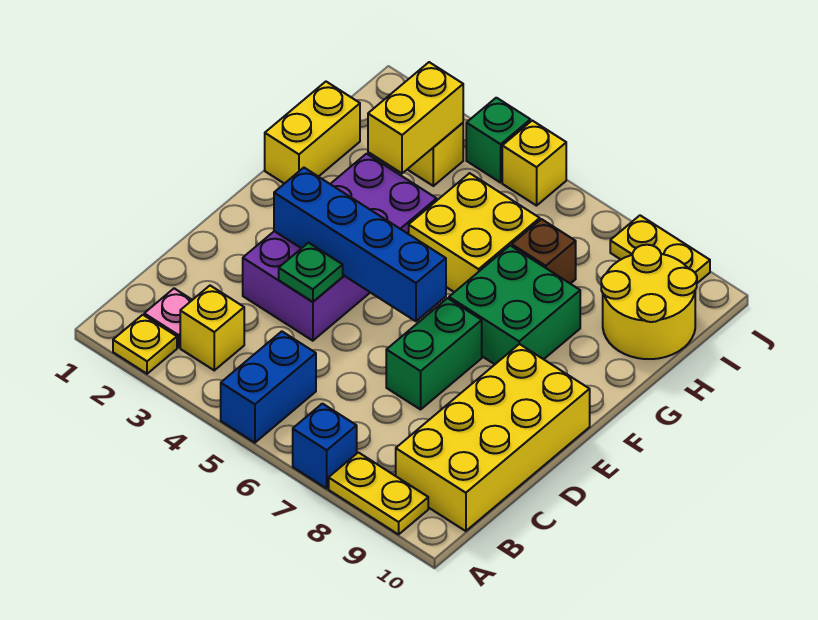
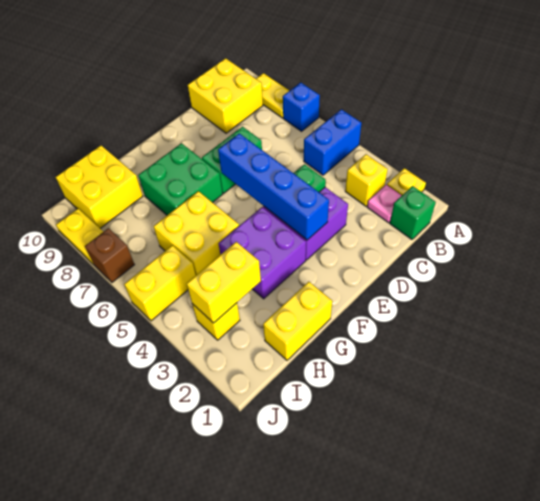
yellow brick B9:E10 level 1 -> yellow brick B9:C10 level 1
brown brick H7 level 1 -> brown brick J7 level 1
yellow round brick H9:I10 level 1 -> yellow brick H9:I10 level 1
green brick J4 level 1 -> green brick B1 level 1
yellow brick J5 level 1 -> yellow brick I5:J5 level 1

